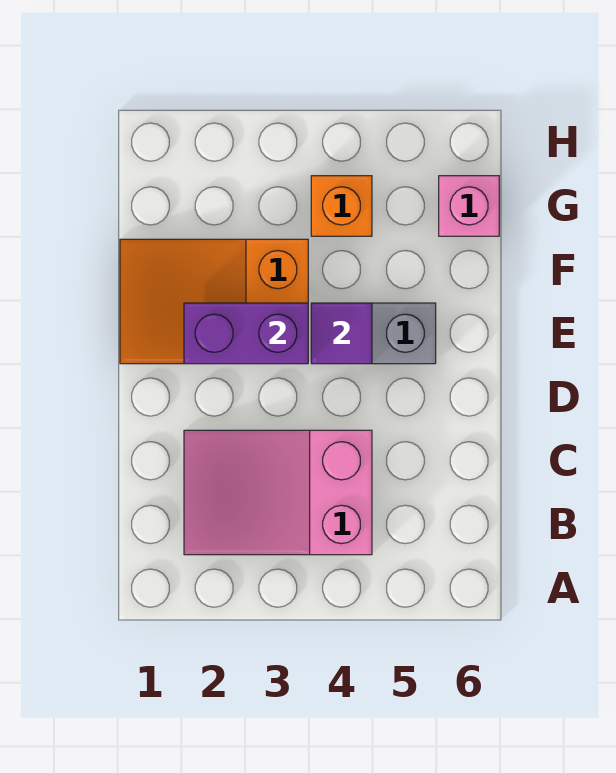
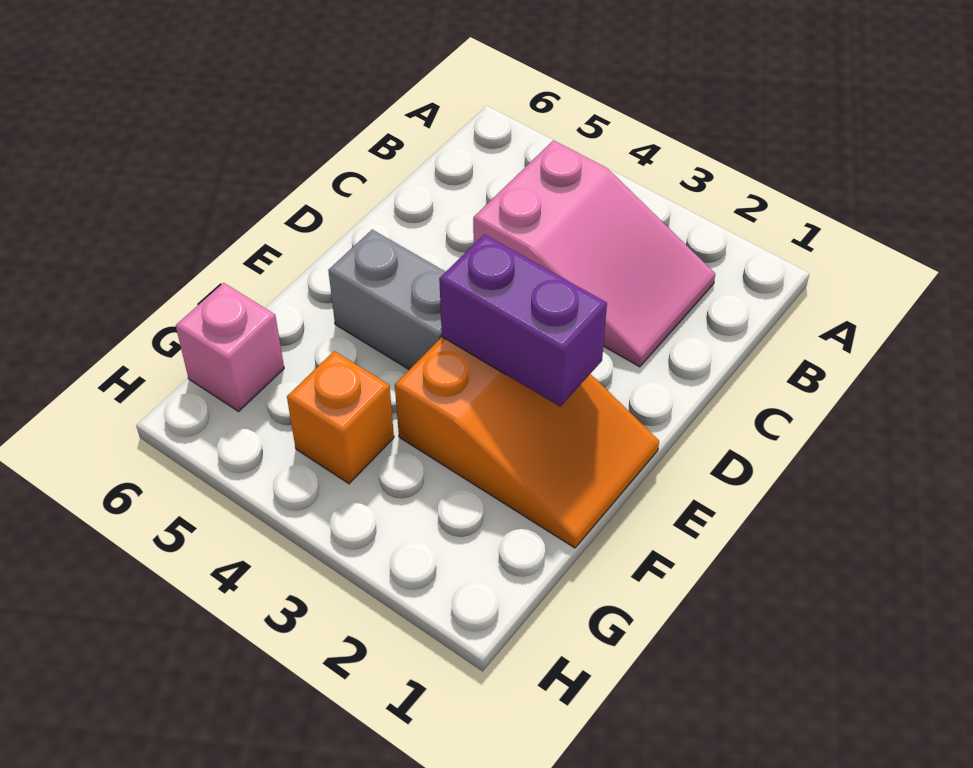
purple tile E4 level 2 -> none

